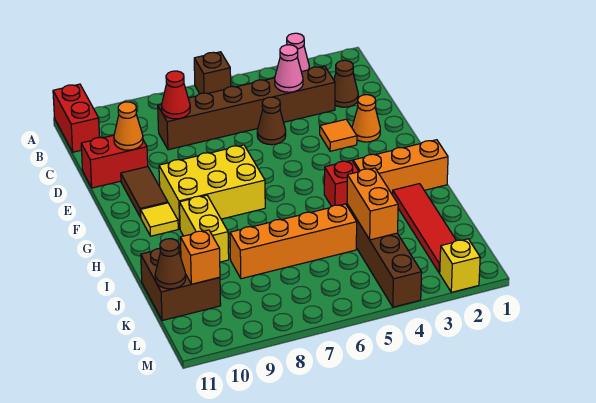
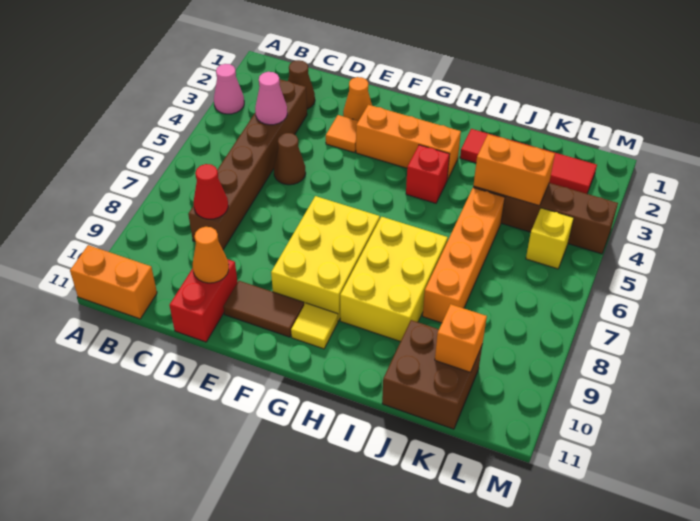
brown brick A6 level 1 -> none
red brick A11:B11 level 1 -> orange brick A11:B11 level 1
orange brick H1:H3 level 1 -> orange brick F3:H3 level 1
yellow brick H9:I9 level 1 -> yellow brick H7:I9 level 1
brown cone K11 level 2 -> none
yellow brick M2 level 1 -> yellow brick L5 level 1

